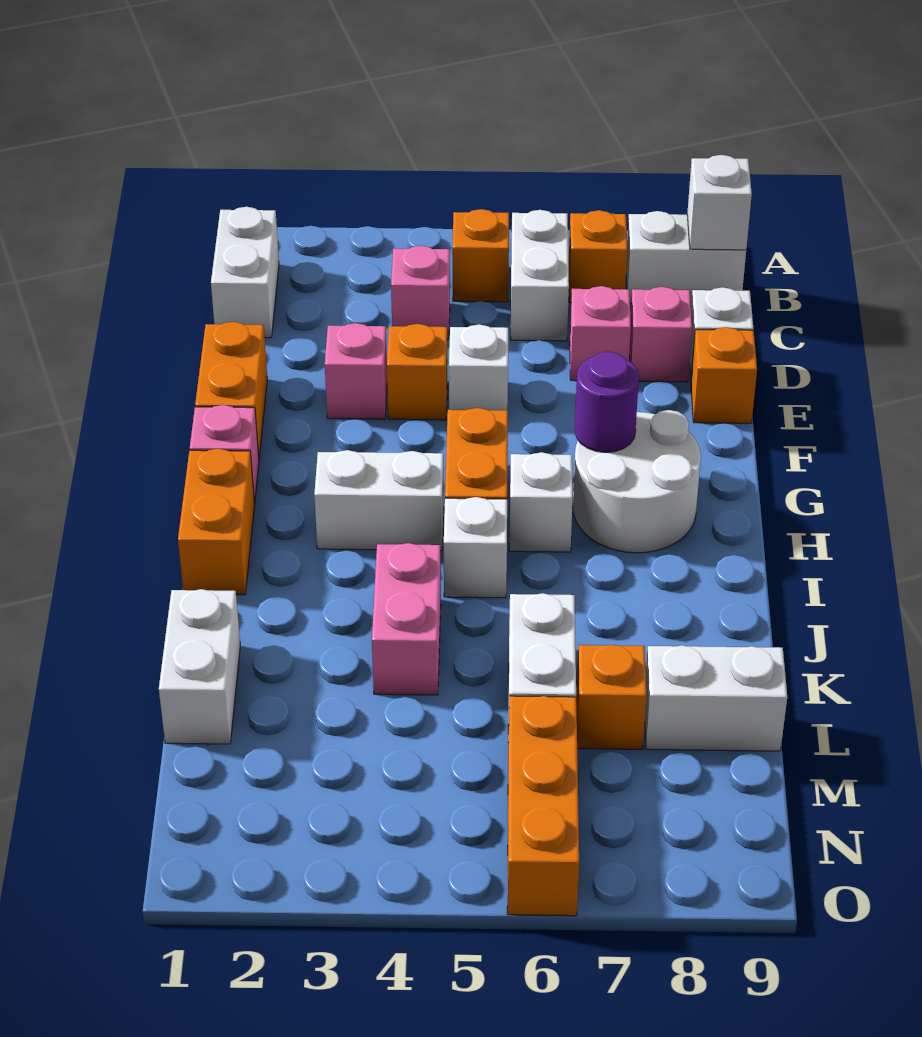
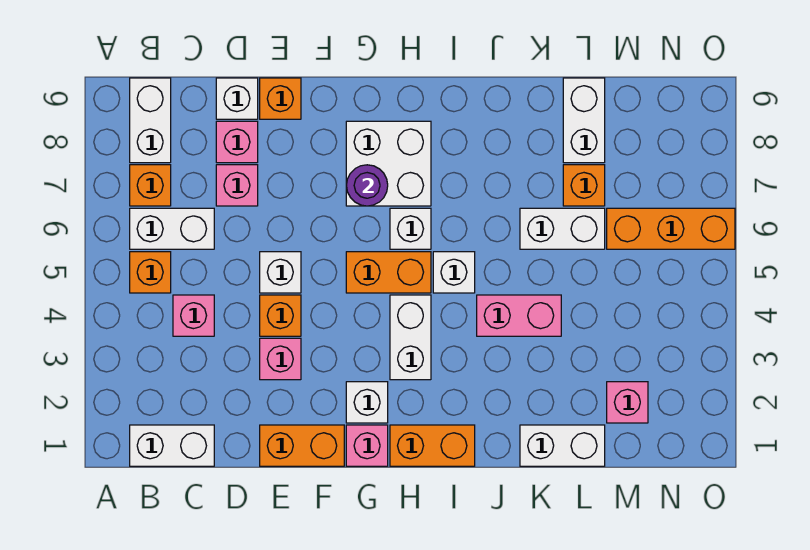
white brick B9 level 2 -> white brick G2 level 1
white round brick G7:H8 level 1 -> white brick G7:H8 level 1
none -> pink brick M2 level 1

